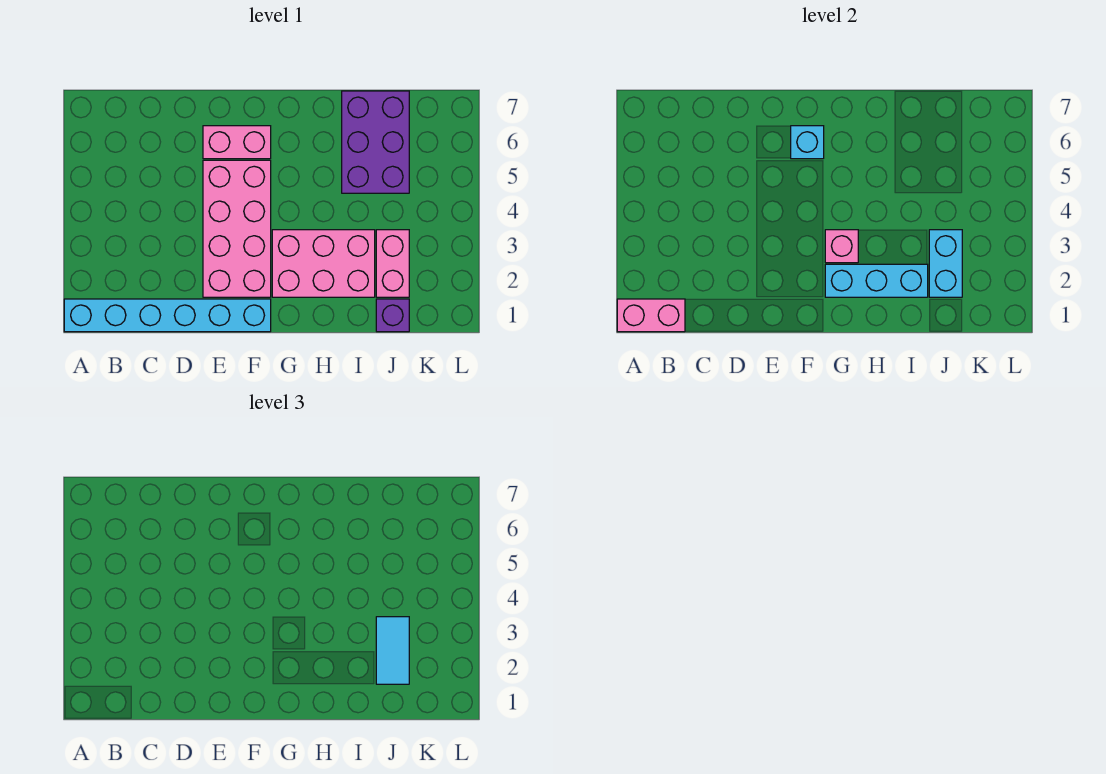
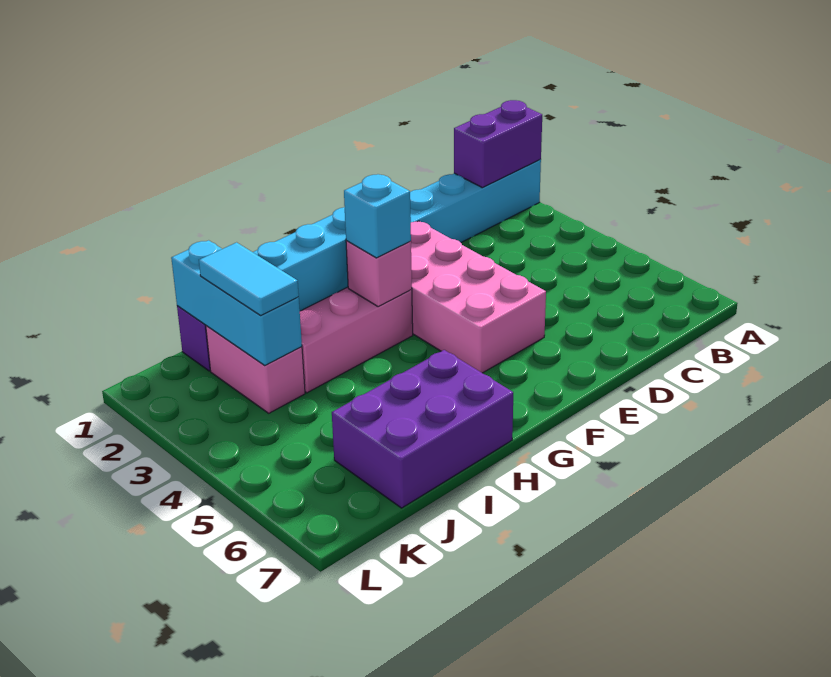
pink brick A1:B1 level 2 -> purple brick A1:B1 level 2
pink brick E6:F6 level 1 -> none
cyan brick F6 level 2 -> cyan brick G3 level 3
purple brick I5:J7 level 1 -> purple brick H6:J7 level 1
cyan brick J2:J3 level 2 -> cyan brick J1:J3 level 2

